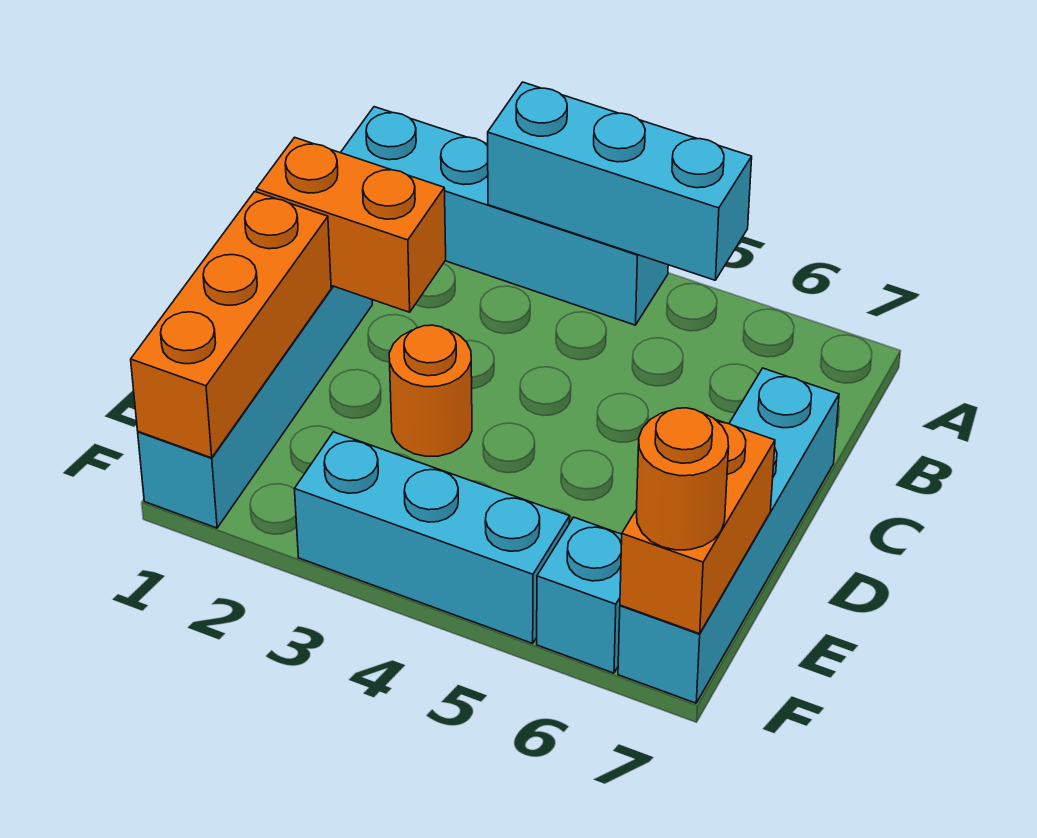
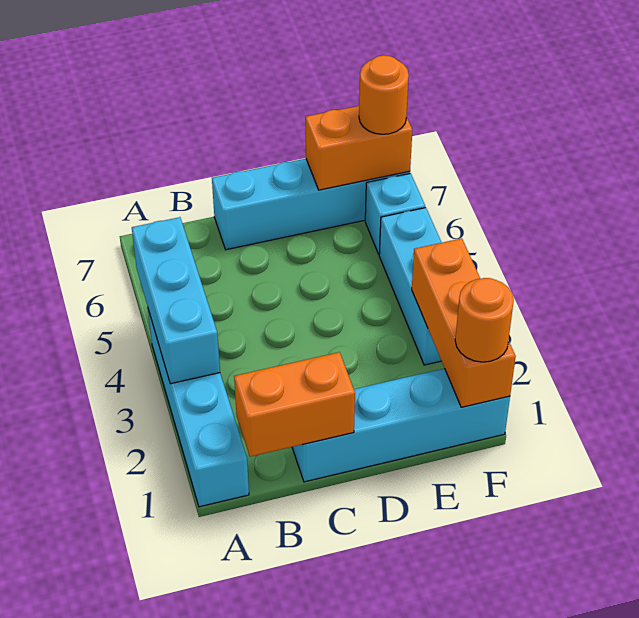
orange brick C1:C2 level 2 -> orange brick B1:C1 level 2
orange brick D1:F1 level 2 -> orange brick F1:F3 level 2
orange round brick D3 level 1 -> orange round brick F1 level 3

